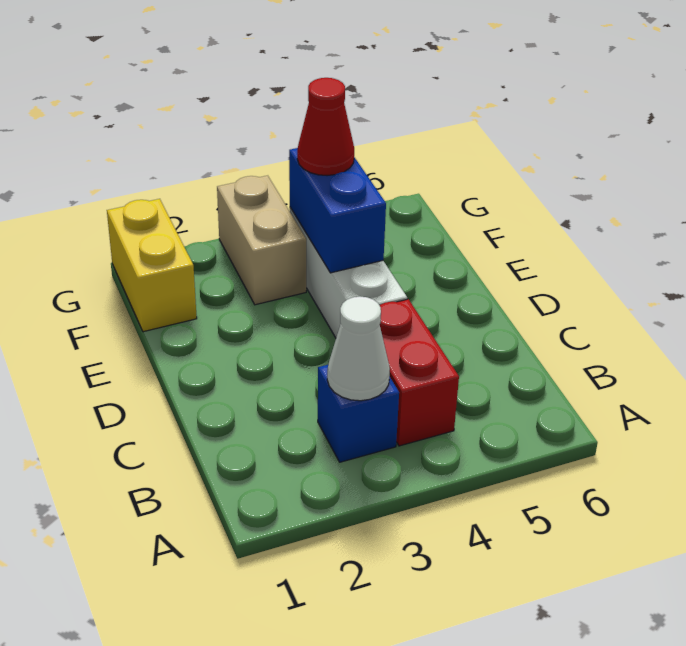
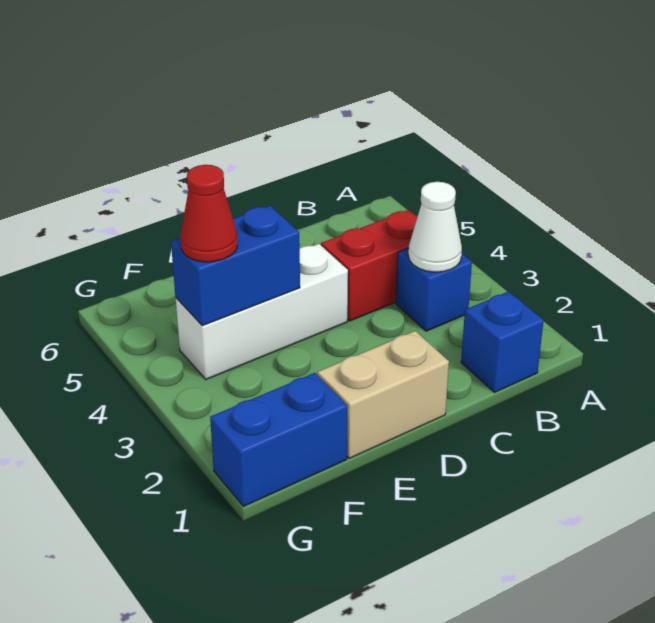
none -> blue brick B1 level 1
yellow brick F1:G1 level 1 -> blue brick F1:G1 level 1
tan brick F3:G3 level 1 -> tan brick D1:E1 level 1

